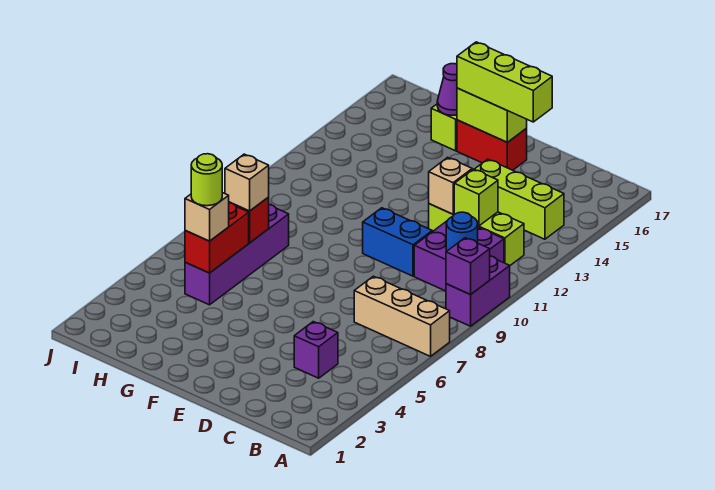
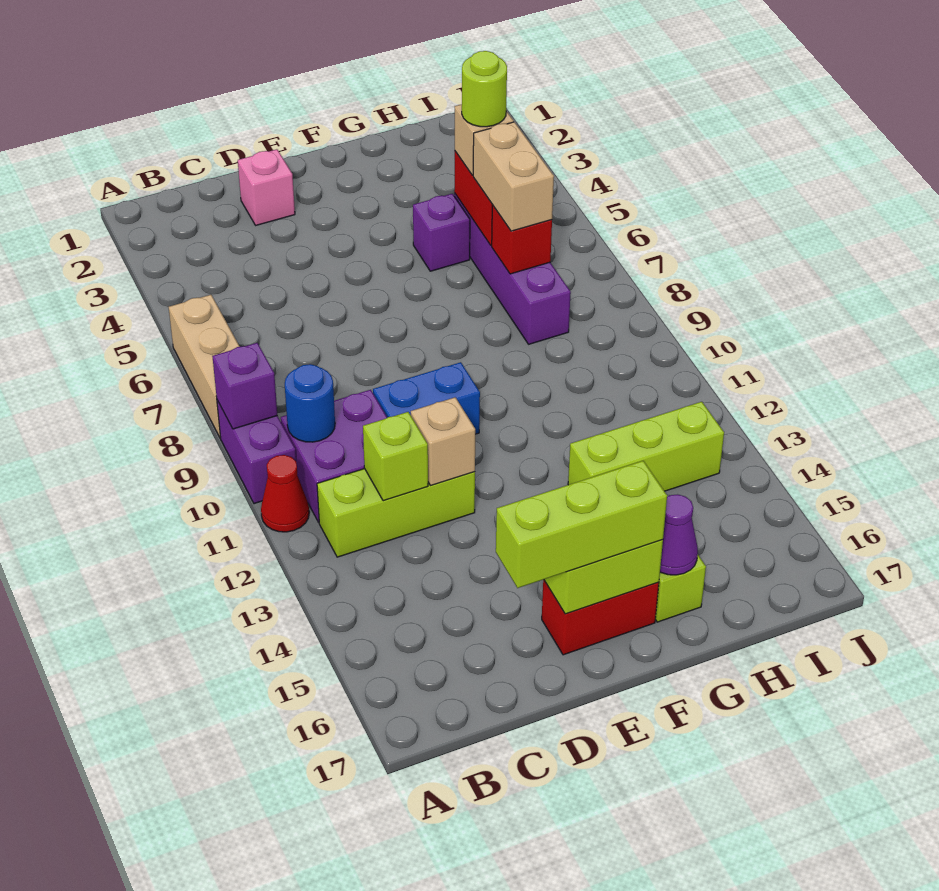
tan brick A7:C7 level 1 -> tan brick A6:A8 level 1
none -> red cone A11 level 1
lime brick B14:D14 level 1 -> lime brick G13:I13 level 1
purple brick C4 level 1 -> purple brick G5 level 1
none -> pink brick D2 level 1
tan brick H7 level 3 -> tan brick H6:H7 level 3

